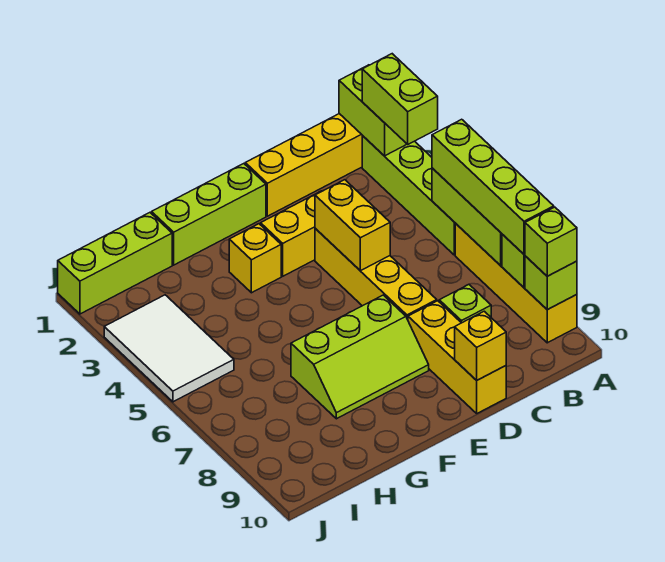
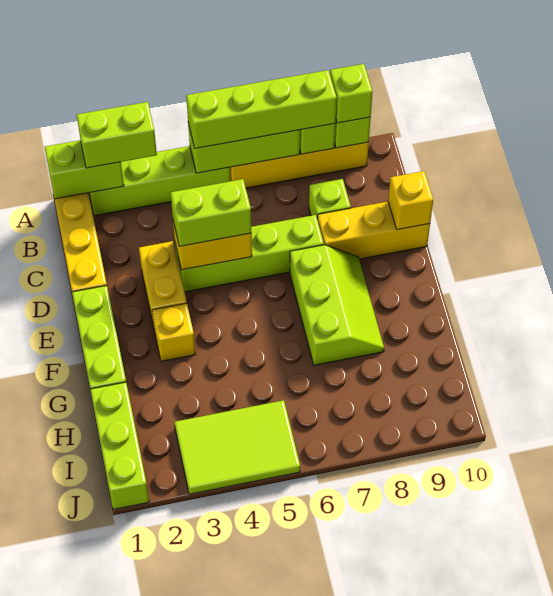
yellow brick D4:D7 level 1 -> lime brick D4:D7 level 1
none -> lime brick D4:D5 level 3
white tile I3:J5 level 1 -> lime tile I3:J5 level 1

